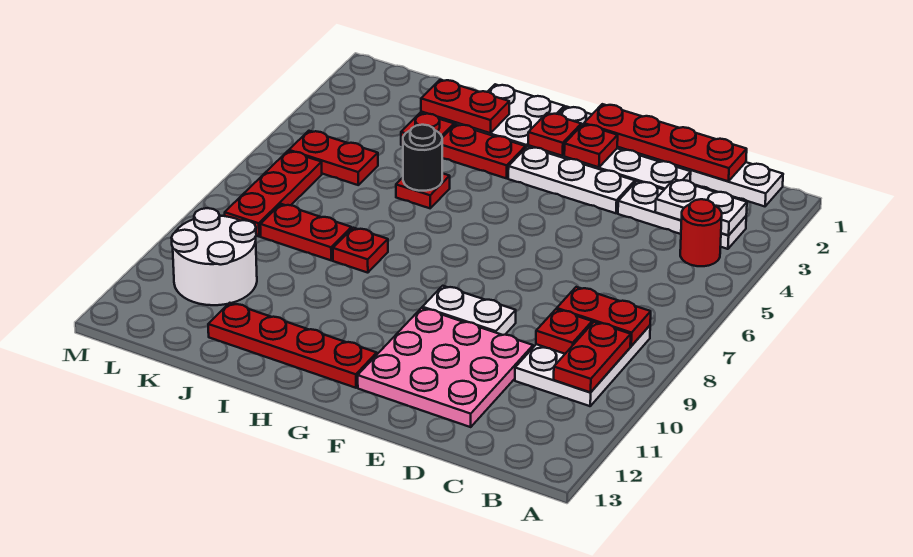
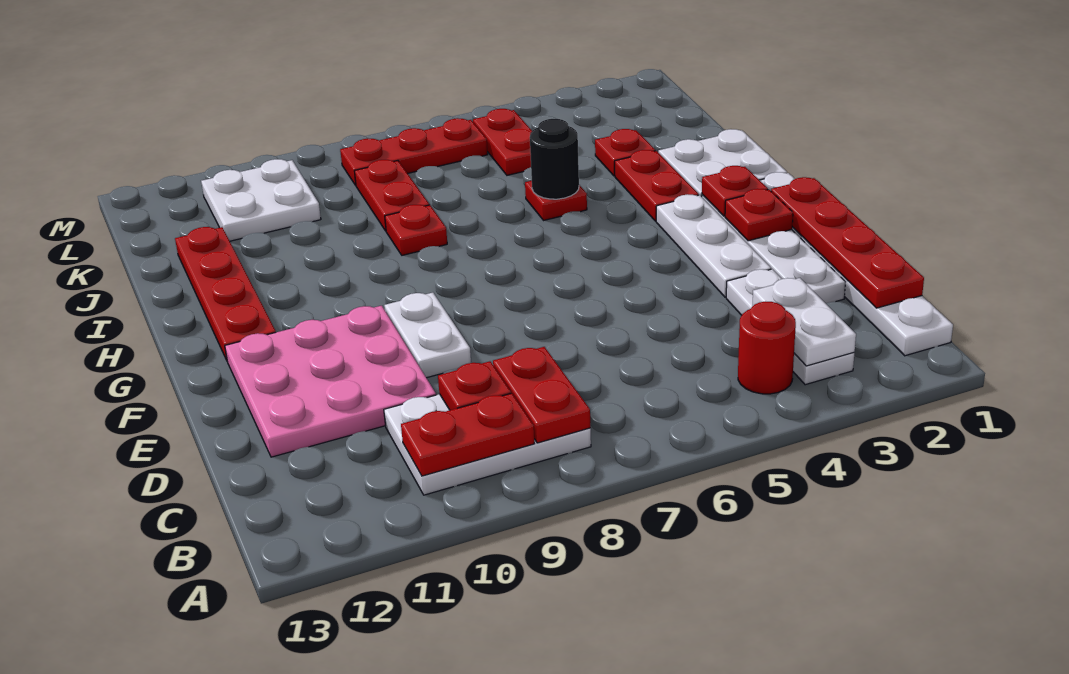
red plate I2:J2 level 2 -> none
white round brick K10:L11 level 1 -> white plate K10:L11 level 1

